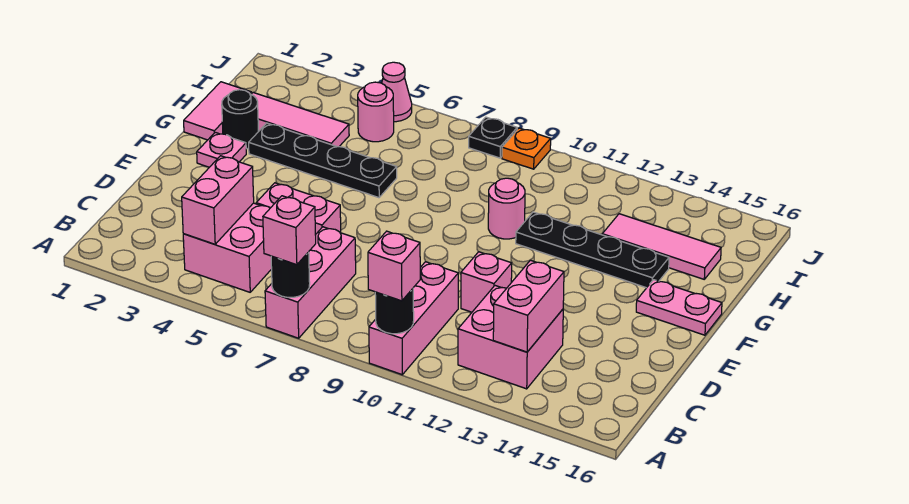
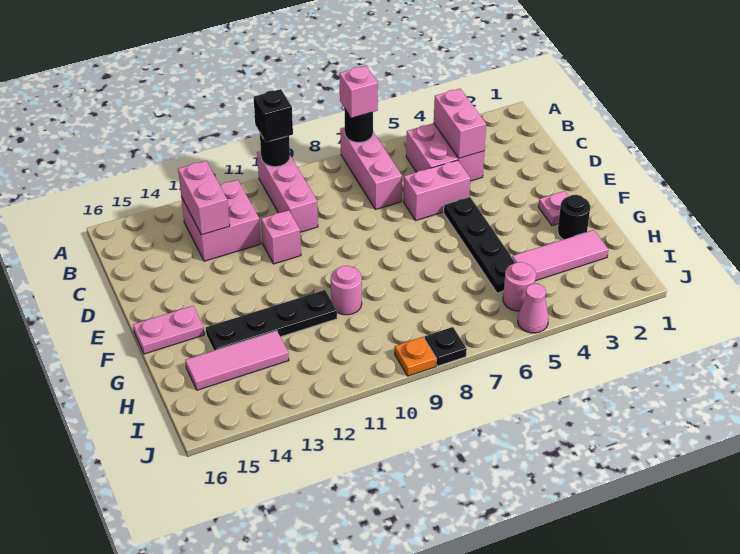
pink brick A10 level 3 -> black brick A10 level 3
pink tile G1:H1 level 1 -> none
black plate G3:G6 level 1 -> black plate E5:H5 level 1

